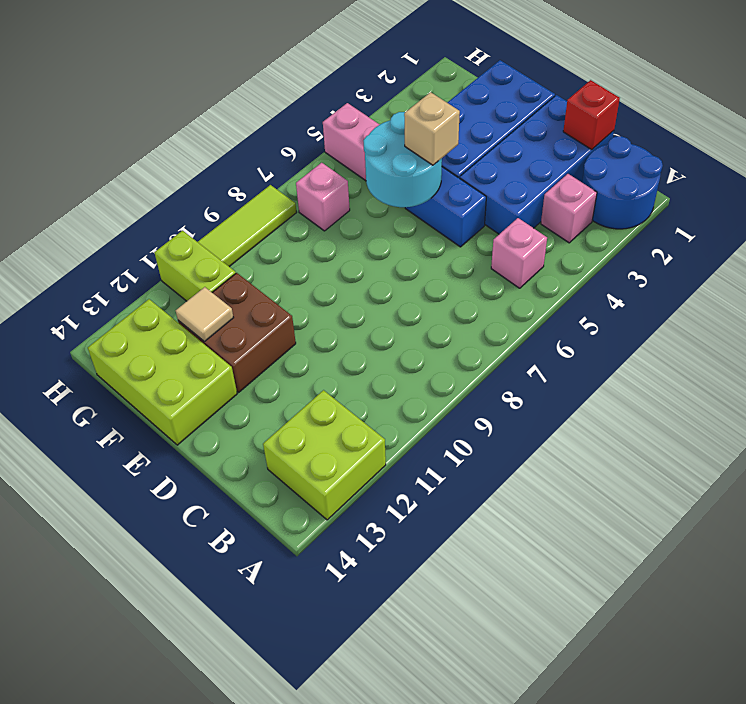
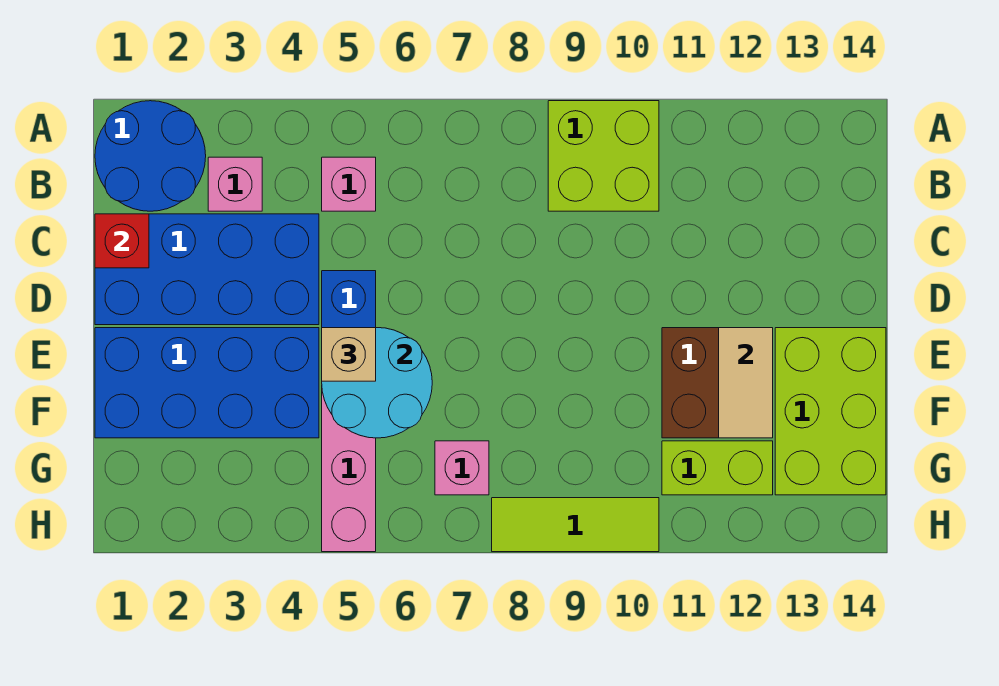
lime brick A12:B13 level 1 -> lime brick A9:B10 level 1
tan tile F12 level 2 -> tan tile E12:F12 level 2
lime brick G11:H11 level 1 -> lime brick G11:G12 level 1

